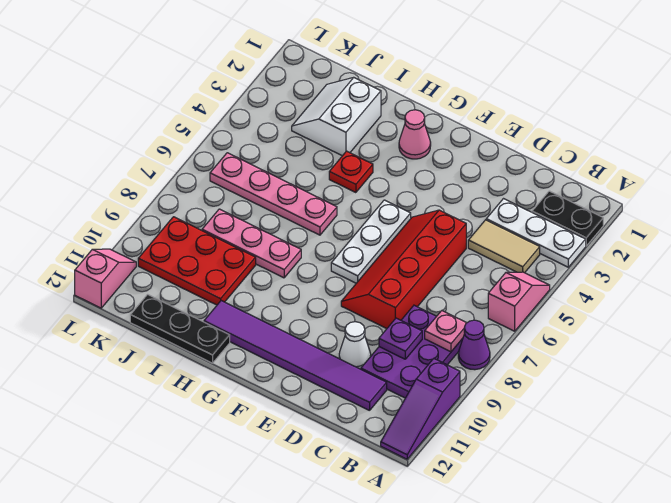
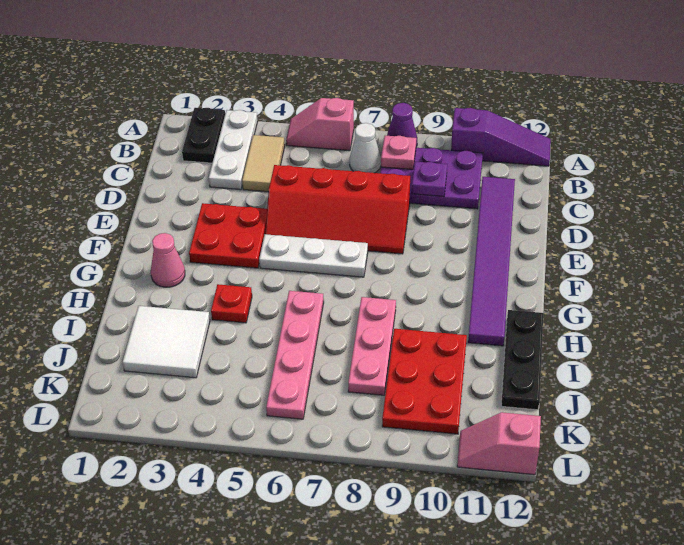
white cone D10 level 1 -> white cone B7 level 1
none -> red plate E3:F4 level 1
white slope I2:J3 level 1 top I -> white tile I2:J3 level 1

